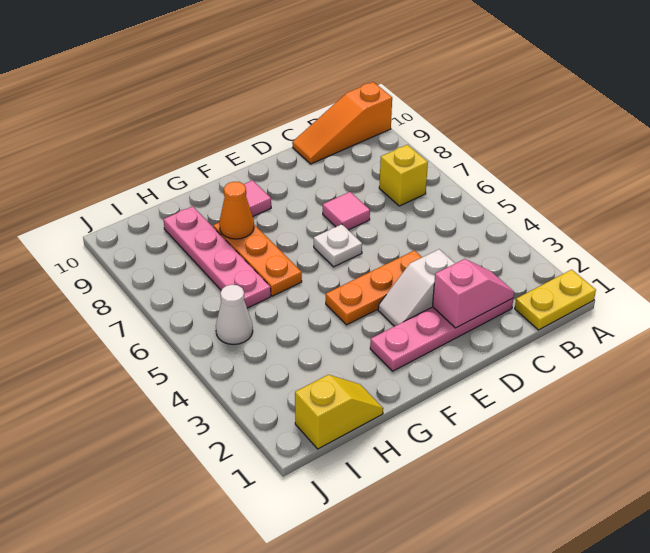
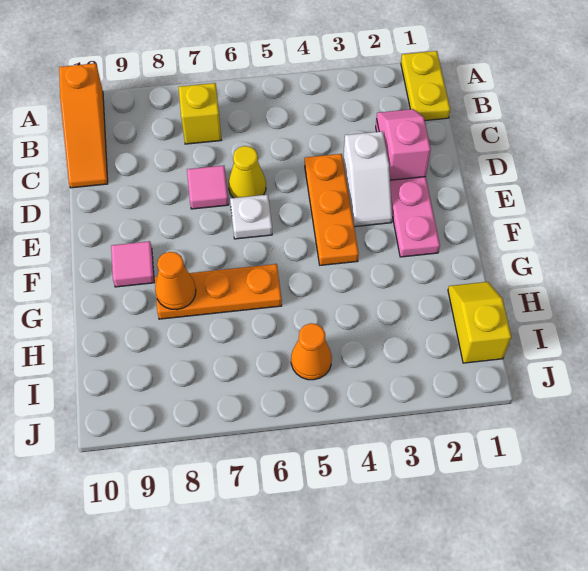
none -> yellow cone D6 level 1
pink plate H6:H9 level 1 -> none
white cone I5 level 1 -> orange cone I5 level 1

